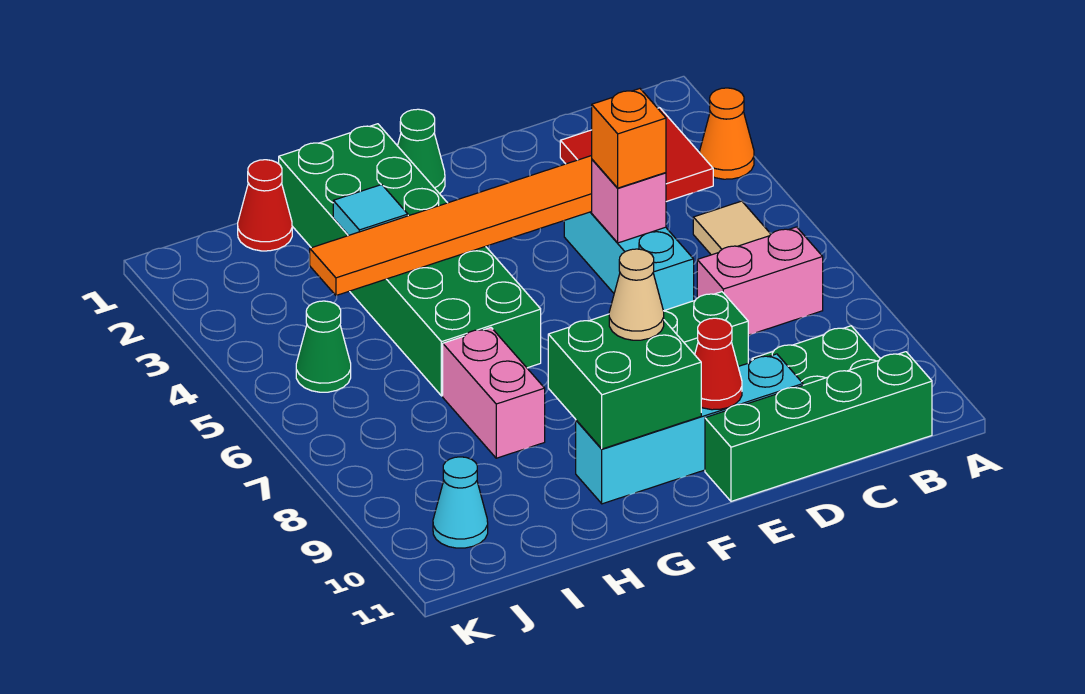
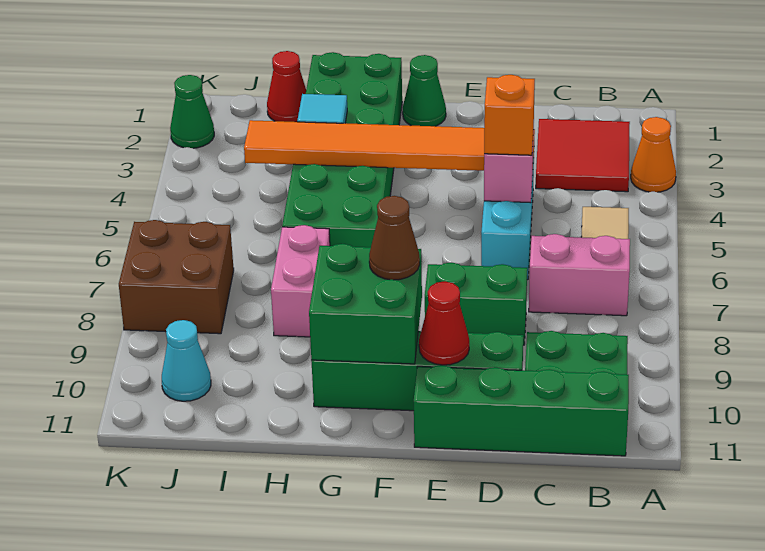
cyan brick D10:G10 level 1 -> green brick D10:G10 level 1
tan cone F9 level 3 -> brown cone F9 level 3
green cone J5 level 1 -> green cone K2 level 1
none -> brown brick J7:K8 level 1

